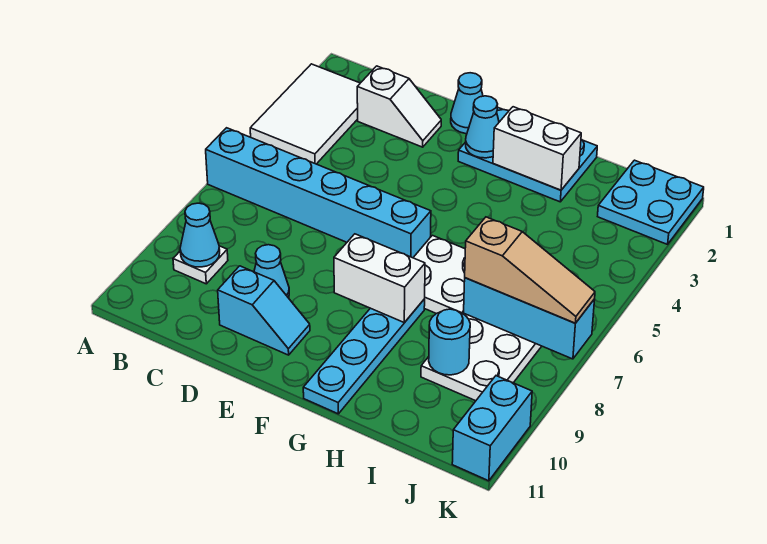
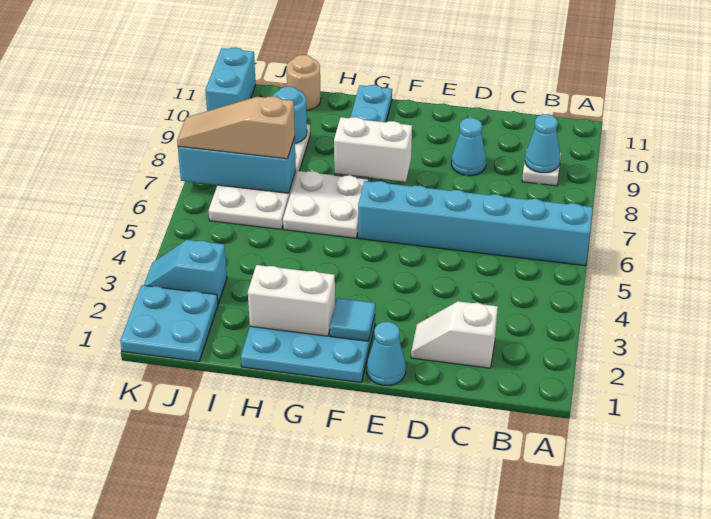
white tile A2:B4 level 1 -> none
cyan slope D10:E10 level 1 top D -> cyan slope J3:K3 level 1 top J
cyan cone F2 level 2 -> cyan tile F2 level 2
none -> tan round brick I11 level 1

